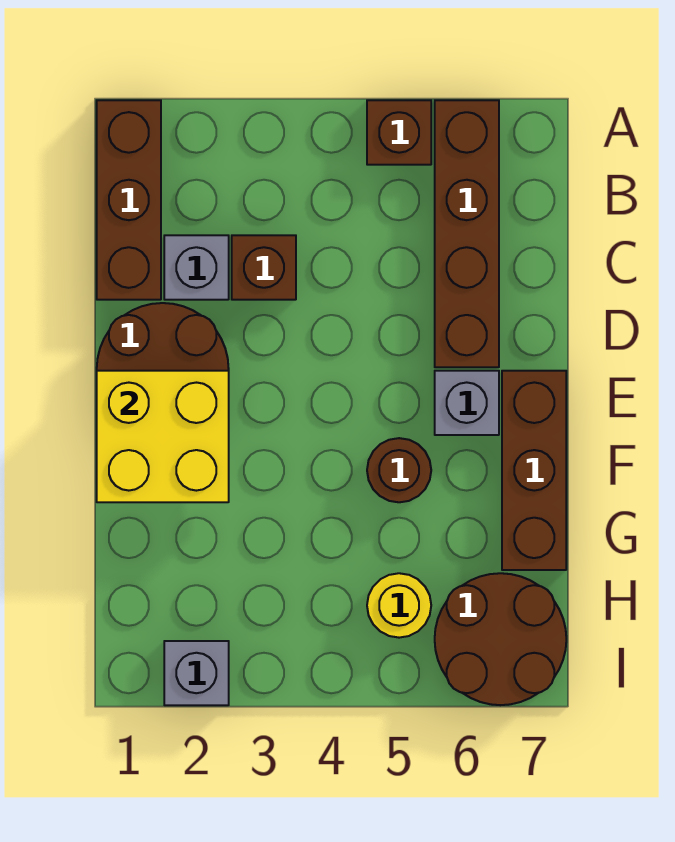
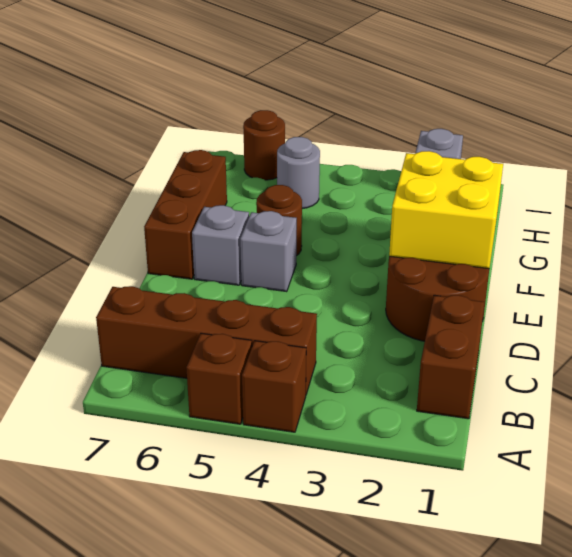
brown brick A1:C1 level 1 -> brown brick B1:C1 level 1
brown brick A6:D6 level 1 -> brown brick B4:B7 level 1
grey brick C2 level 1 -> grey brick E5 level 1
brown brick C3 level 1 -> brown brick A4 level 1
yellow round brick H5 level 1 -> grey round brick H5 level 1
brown round brick H6:I7 level 1 -> brown round brick I6 level 1

